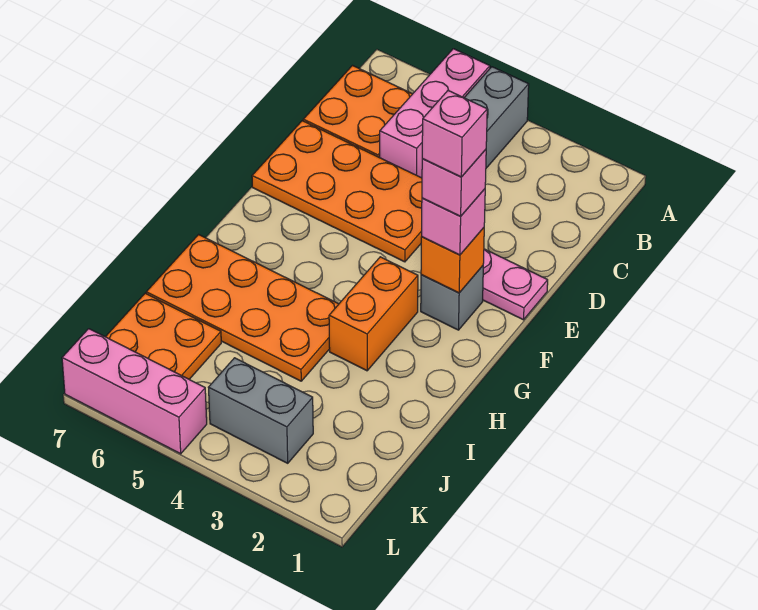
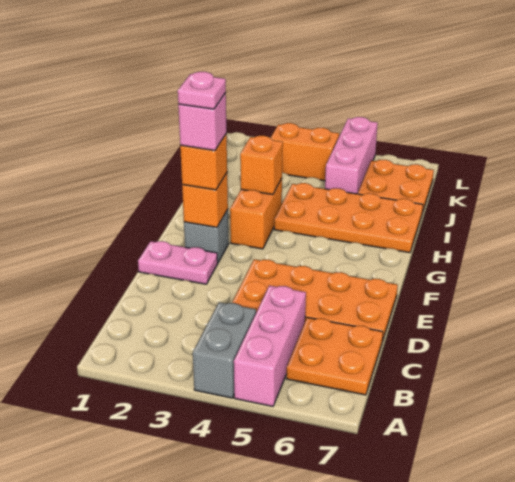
pink brick F2 level 3 -> orange brick F2 level 3
pink brick F2 level 5 -> pink plate F2 level 5
none -> orange brick H3 level 2
grey brick K3:K4 level 1 -> orange brick K3:K4 level 1
pink brick L5:L7 level 1 -> pink brick J5:L5 level 1

